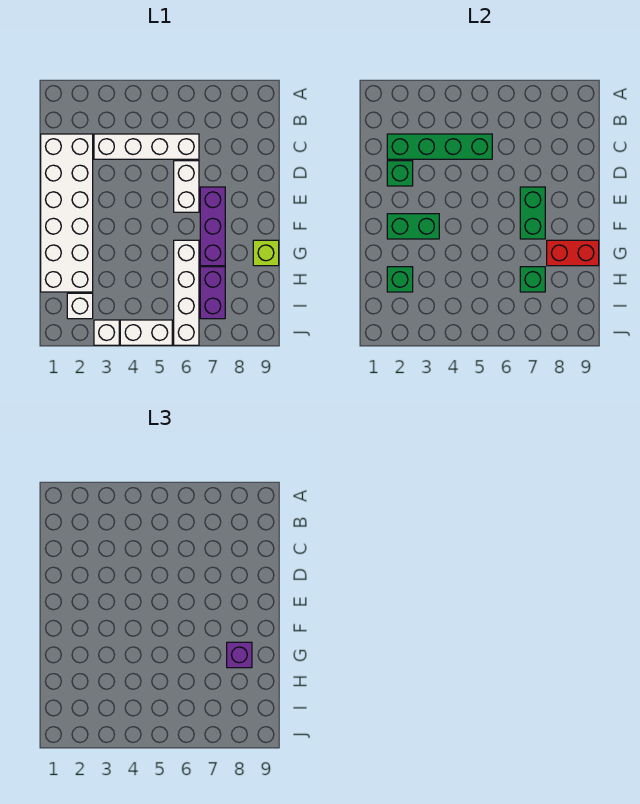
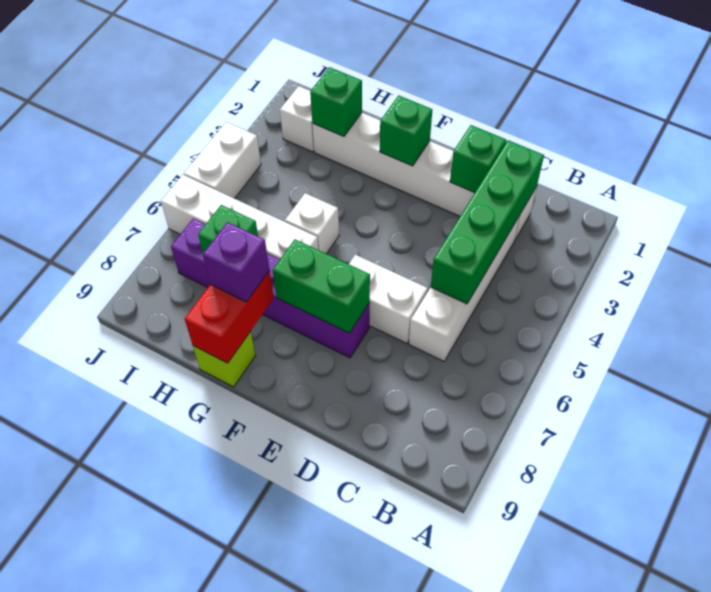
white brick C1:H2 level 1 -> white brick C2:H2 level 1
green brick F2:F3 level 2 -> green brick F2 level 2
white brick J3 level 1 -> white brick G5 level 1

